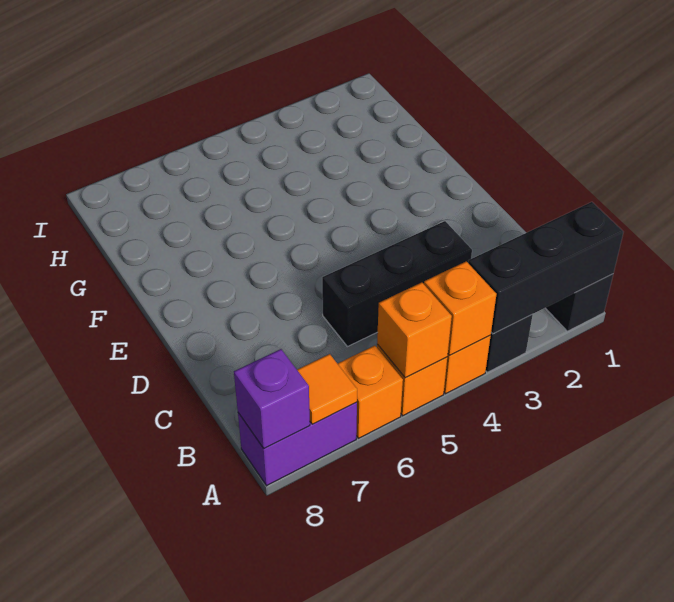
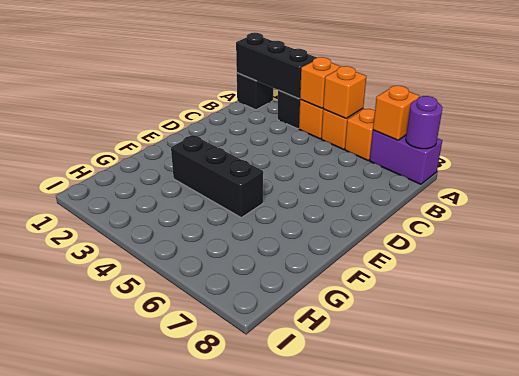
orange tile A7 level 2 -> orange brick A7 level 2
purple brick A8 level 2 -> purple round brick A8 level 2
black brick C3:C5 level 1 -> black brick F3:F5 level 1

